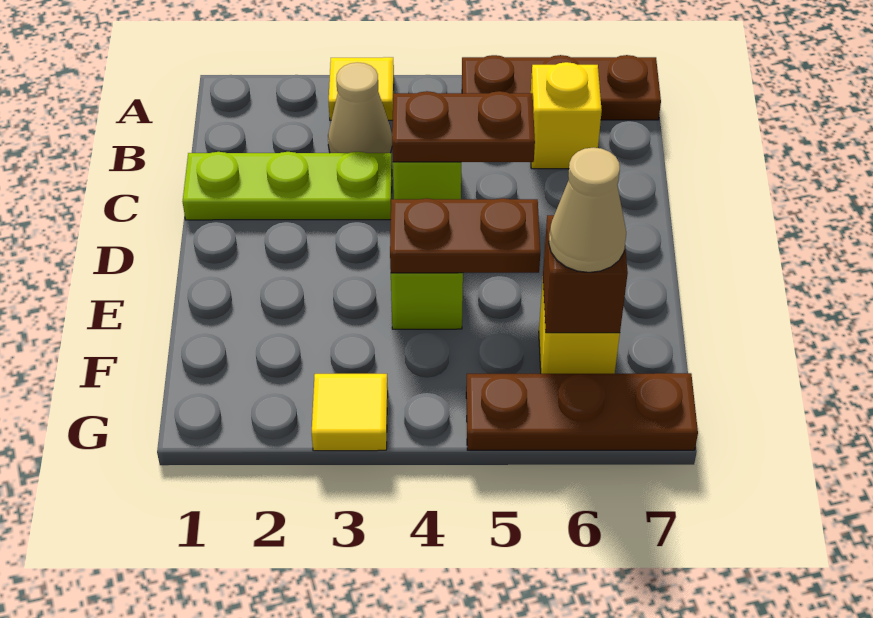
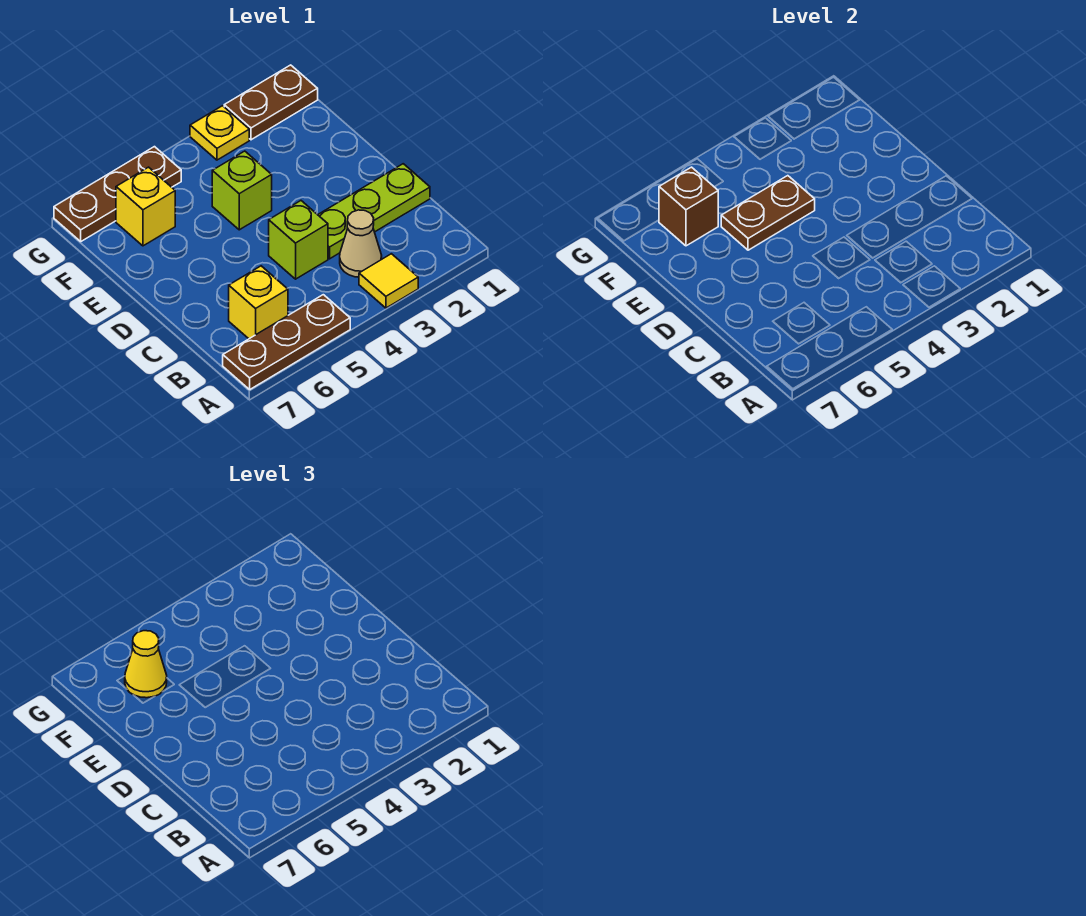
brown plate C4:C5 level 2 -> brown plate G1:G2 level 1
tan cone F6 level 3 -> yellow cone F6 level 3
yellow tile G3 level 1 -> yellow plate G3 level 1

